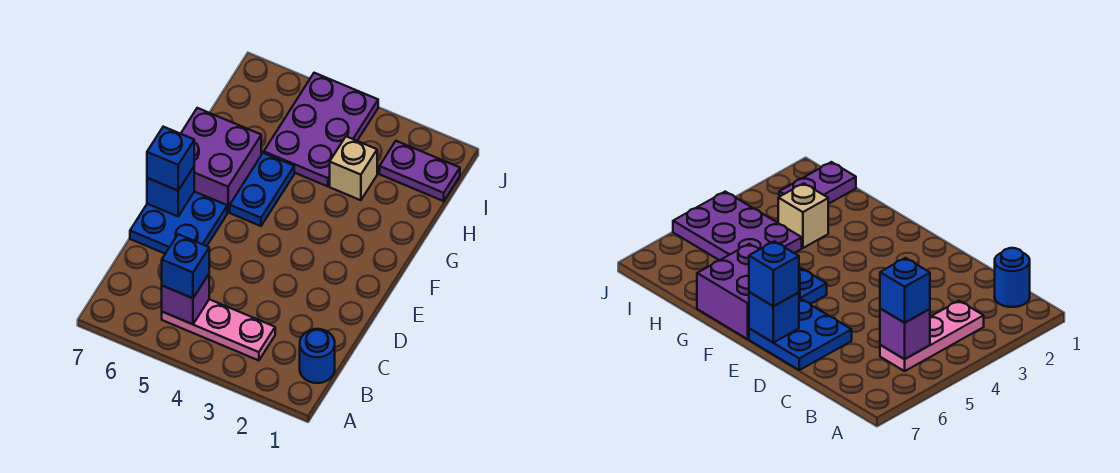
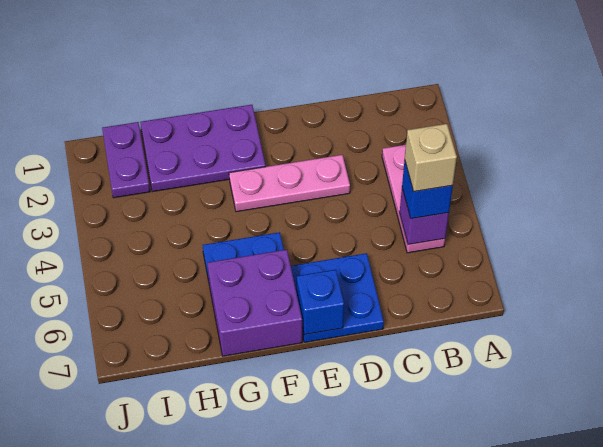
blue round brick B1 level 1 -> none
none -> pink plate D3:F3 level 1
blue brick E7 level 3 -> none
tan brick H3 level 1 -> tan brick B5 level 4
purple plate H4:J5 level 1 -> purple plate F1:H2 level 1

